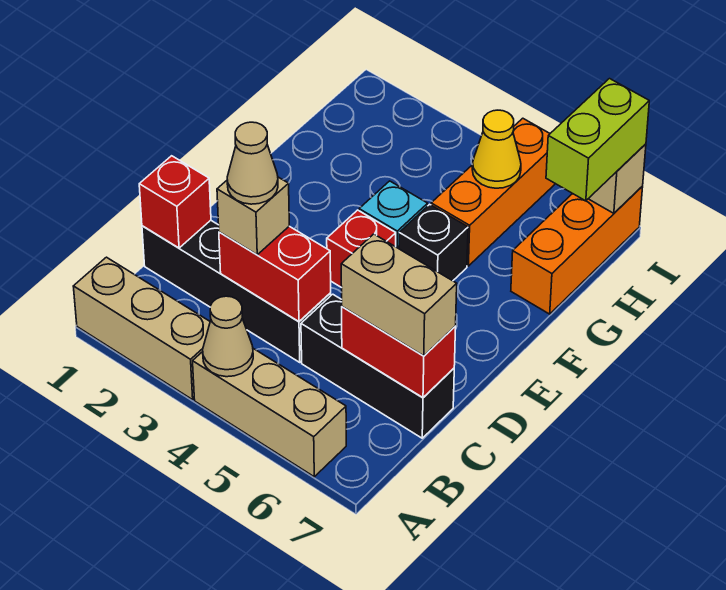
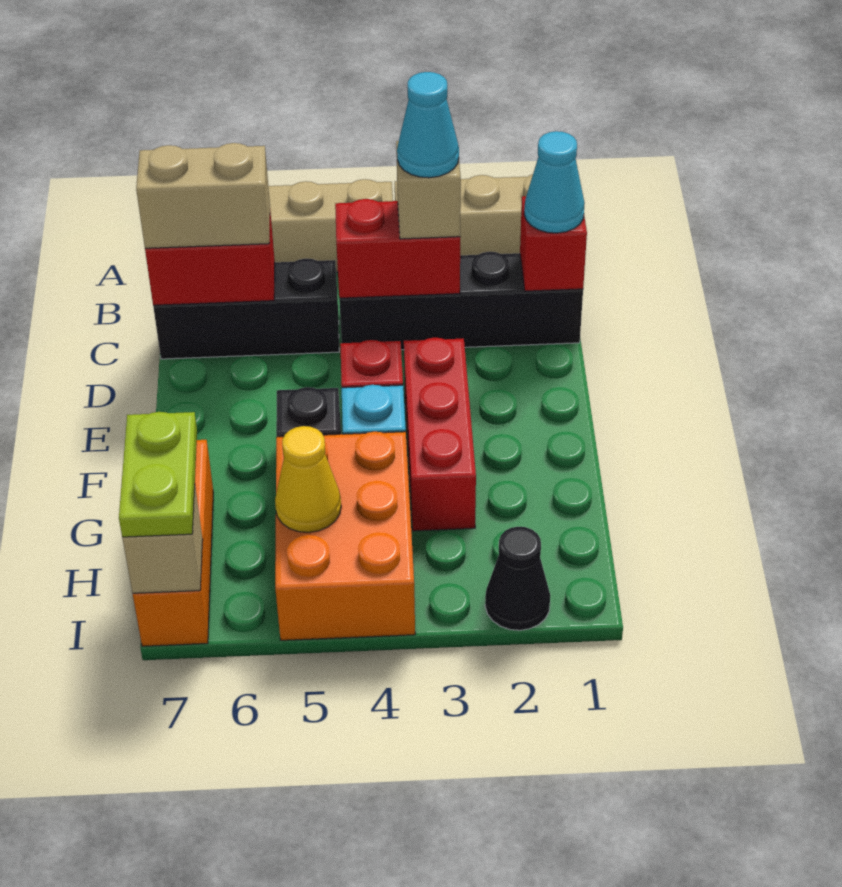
tan cone A4 level 2 -> none
none -> cyan cone C1 level 3
tan cone C3 level 4 -> cyan cone C3 level 4
none -> red brick E3:G3 level 1
orange brick G5:I5 level 1 -> orange brick G4:I5 level 1
lime brick H7:I7 level 3 -> lime plate H7:I7 level 3
none -> black cone I2 level 1

